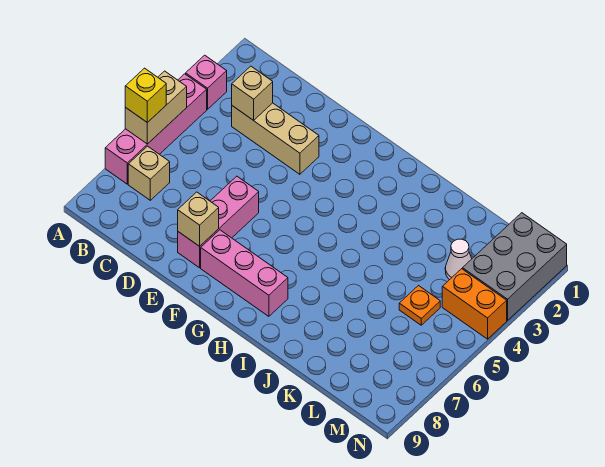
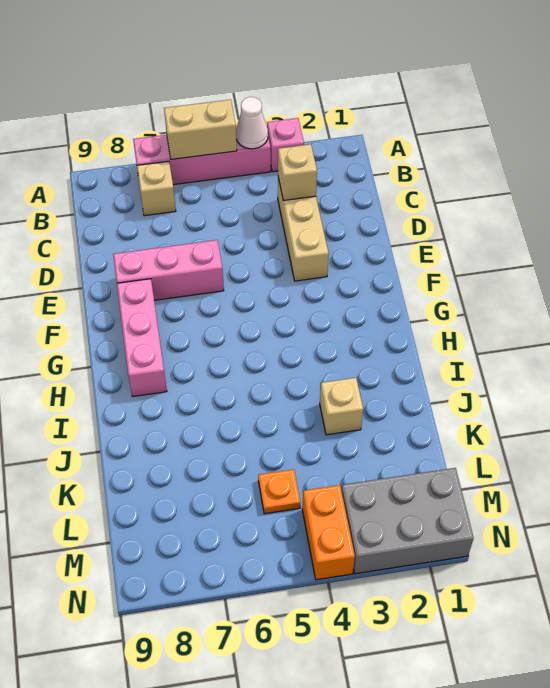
yellow brick A6 level 3 -> none
tan brick E8 level 2 -> tan brick J3 level 1
white cone L3 level 1 -> white cone A4 level 2

